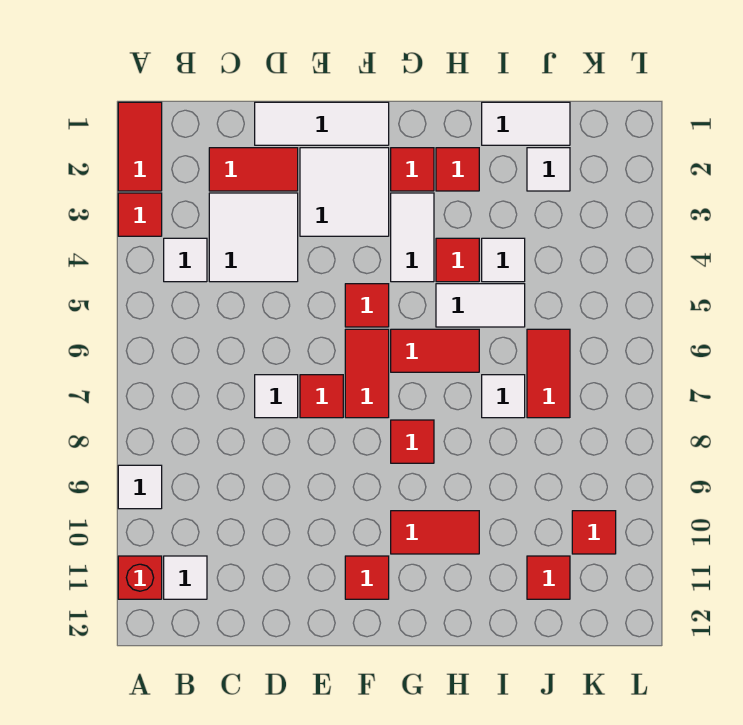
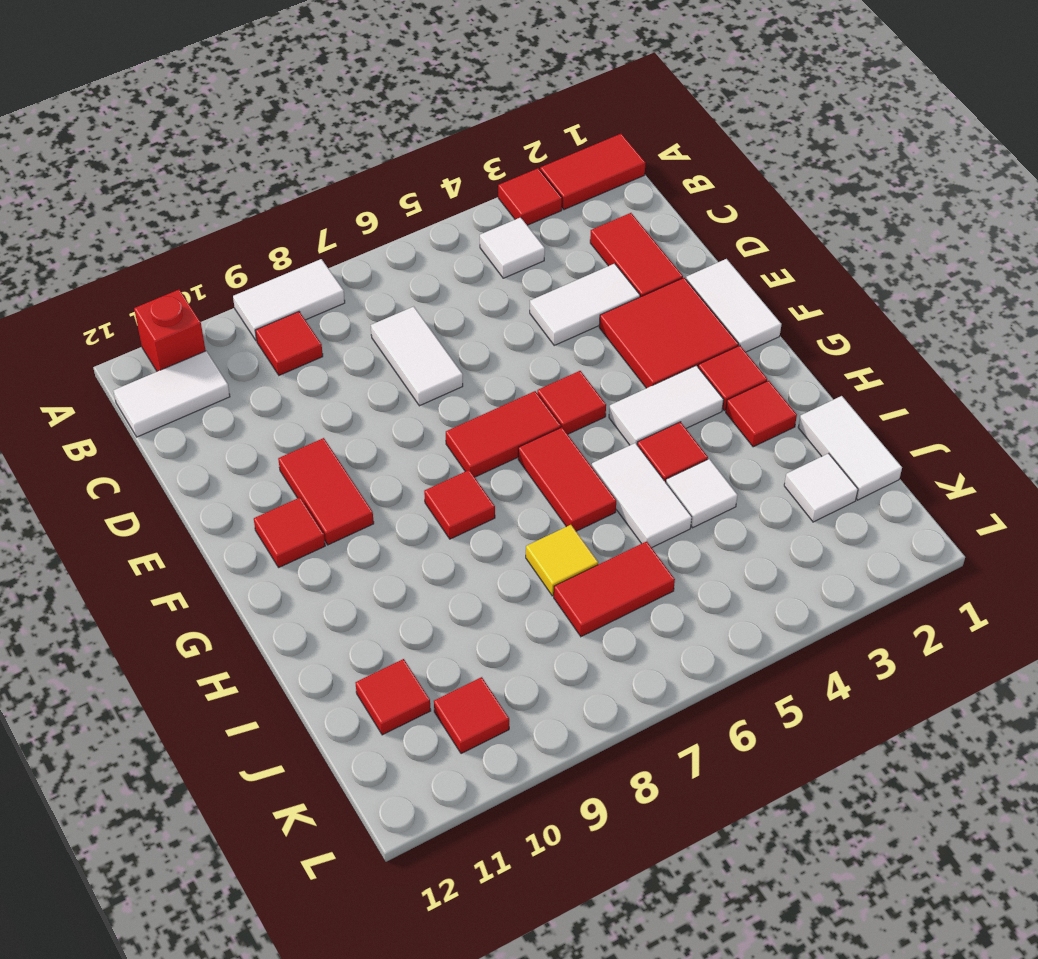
white tile A9 level 1 -> white tile A8:A9 level 1
white tile B11 level 1 -> white tile B11:B12 level 1
white tile C3:D4 level 1 -> white tile D3:D4 level 1
white tile D1:F1 level 1 -> white tile E1:F1 level 1
white tile D7 level 1 -> white tile C7:D7 level 1
white tile E2:F3 level 1 -> red tile E2:F3 level 1
red tile E7 level 1 -> red tile B9 level 1
red tile G10:H10 level 1 -> red tile E10:F10 level 1
white tile I7 level 1 -> yellow tile I7 level 1

